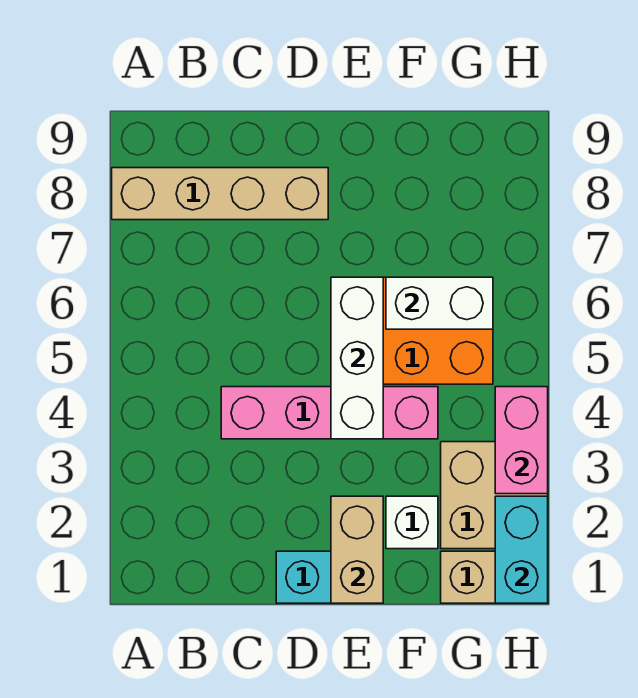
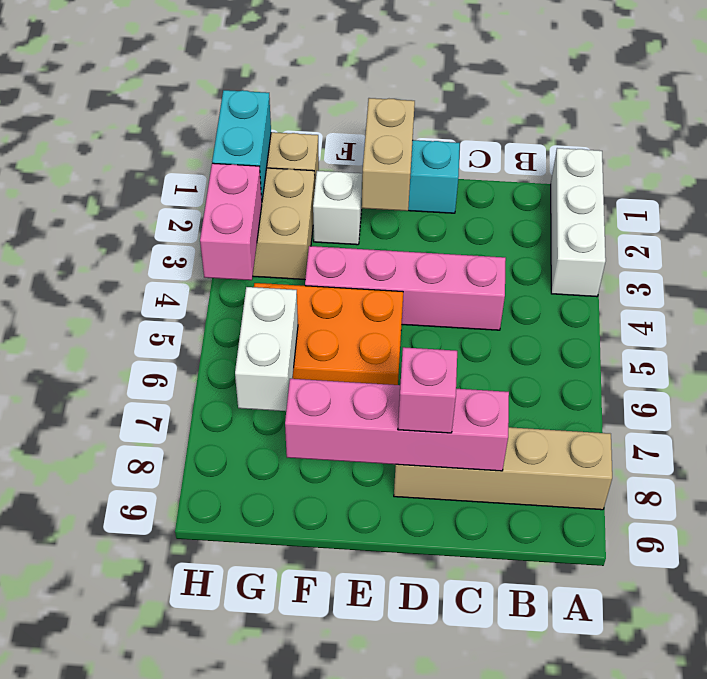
none -> pink brick C8:F8 level 2
none -> pink brick D8 level 3
white brick E4:E6 level 2 -> white brick A1:A3 level 1
white brick F6:G6 level 2 -> white brick G6:G7 level 2

